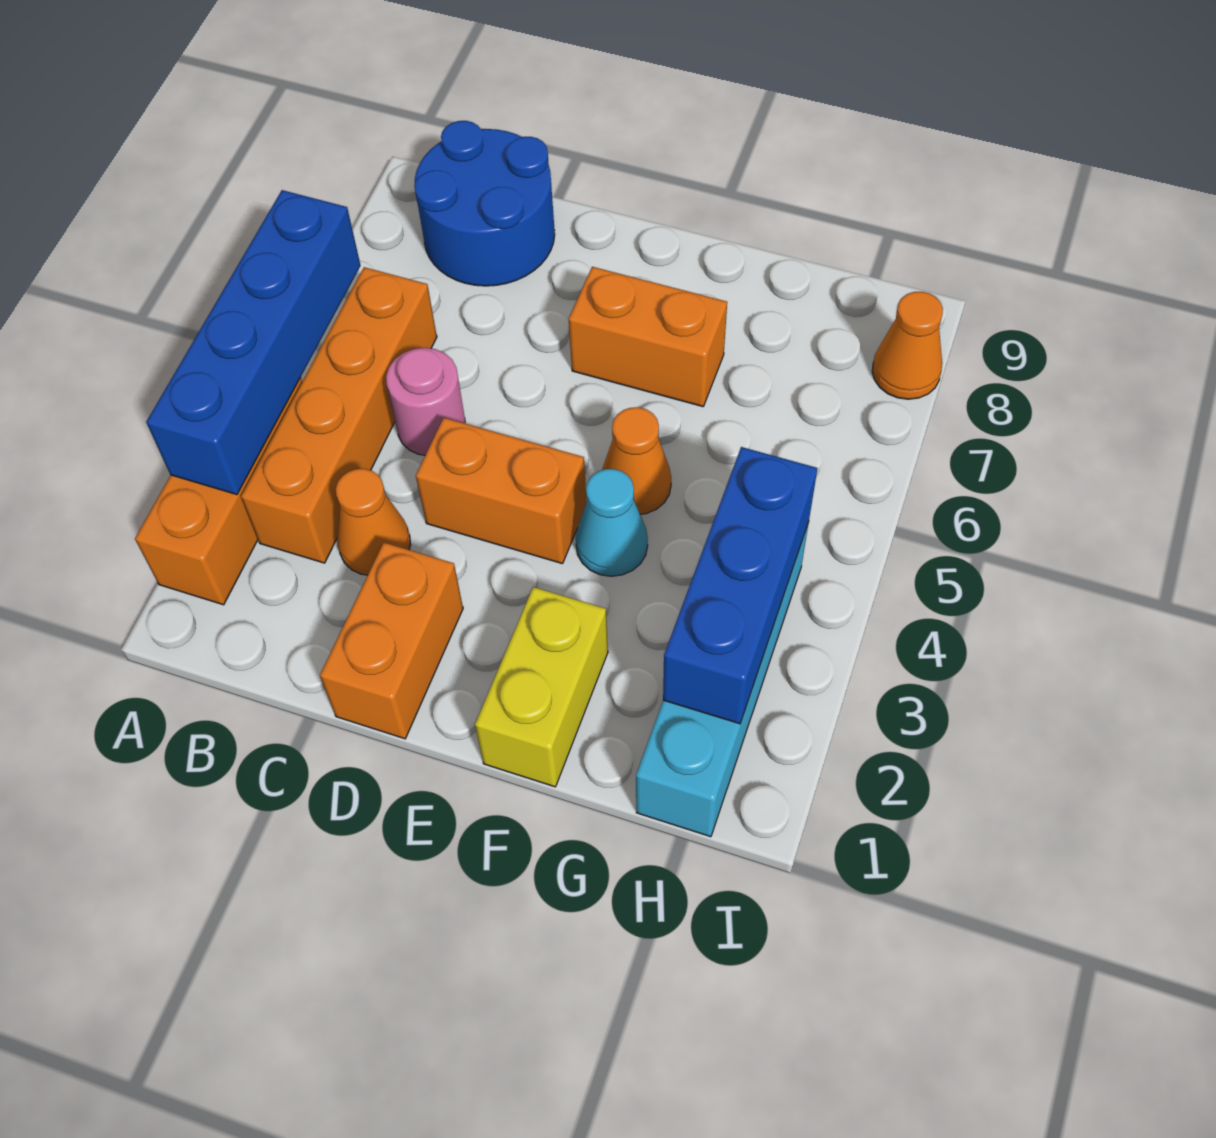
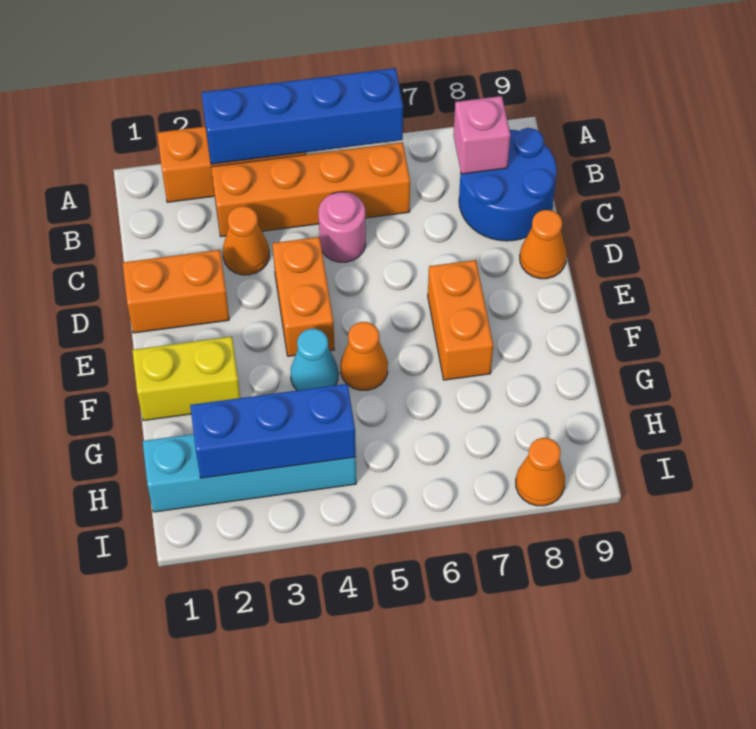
none -> pink brick B8 level 2
none -> orange cone D9 level 1

